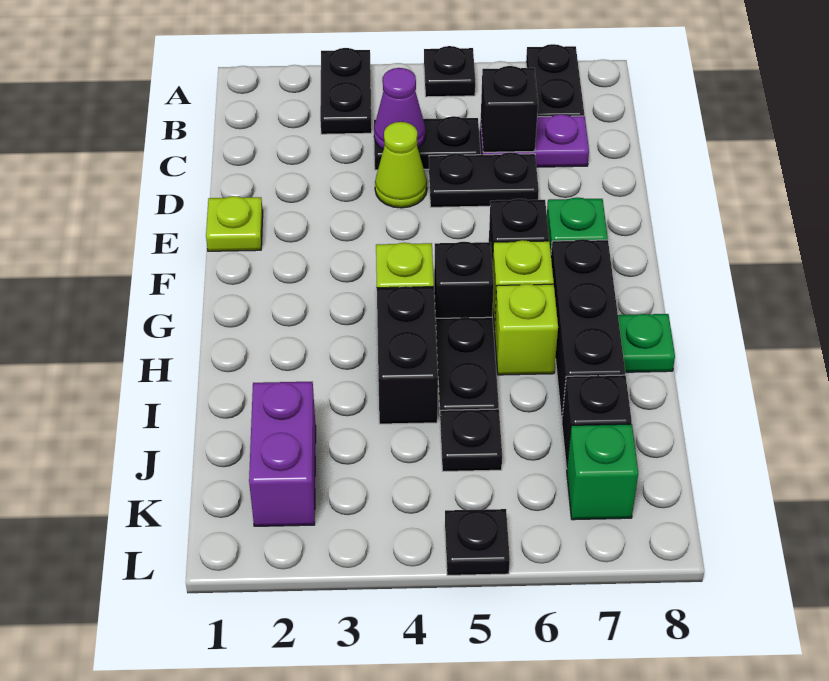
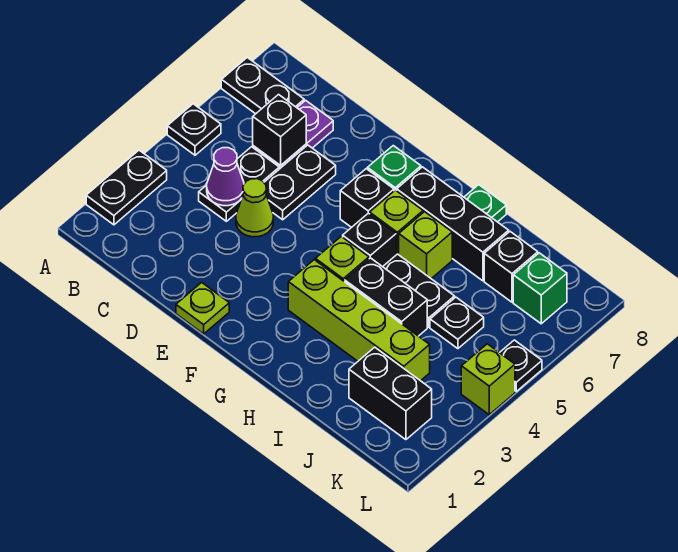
black plate A3:B3 level 1 -> black plate A2:A3 level 1
none -> lime brick G3:J3 level 1
purple brick J2:K2 level 1 -> black brick J2:K2 level 1
none -> lime brick L4 level 1

